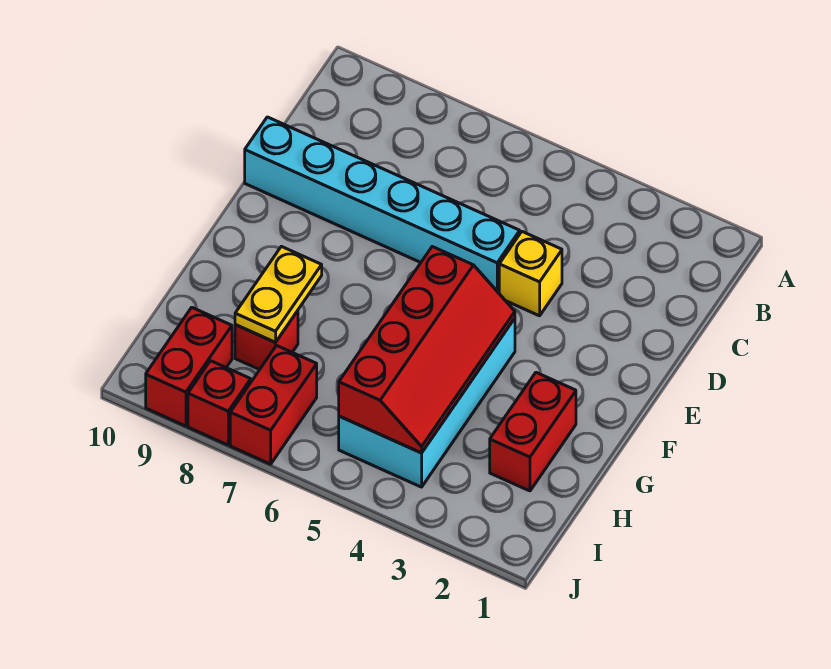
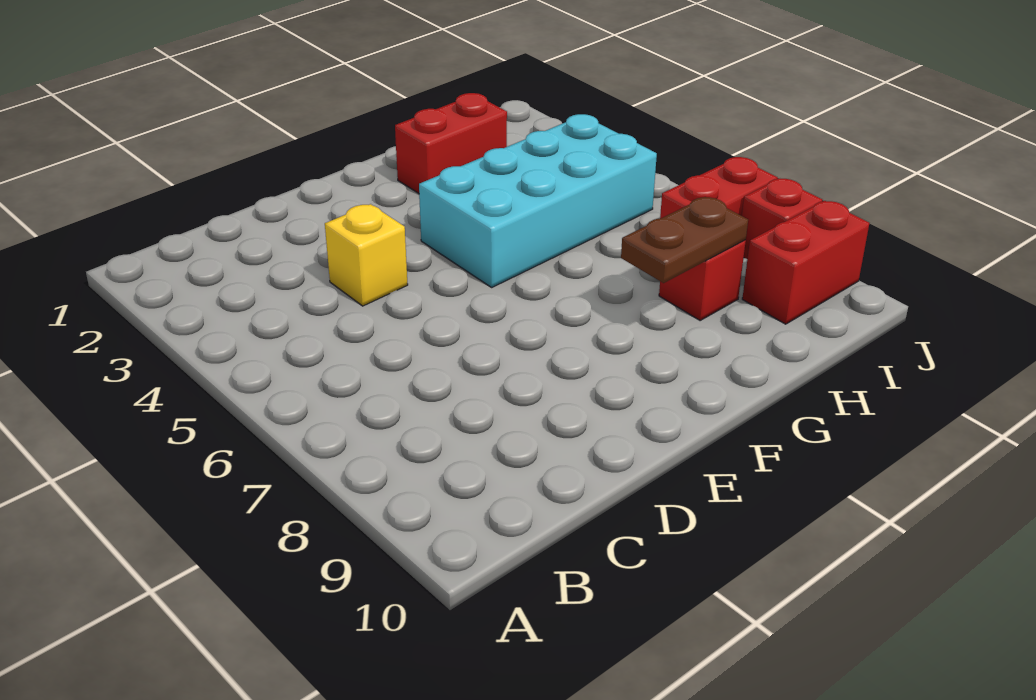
cyan brick D5:D10 level 1 -> none
red slope F4:I5 level 2 top 5 -> none
yellow plate G8:H8 level 2 -> brown plate G8:H8 level 2

